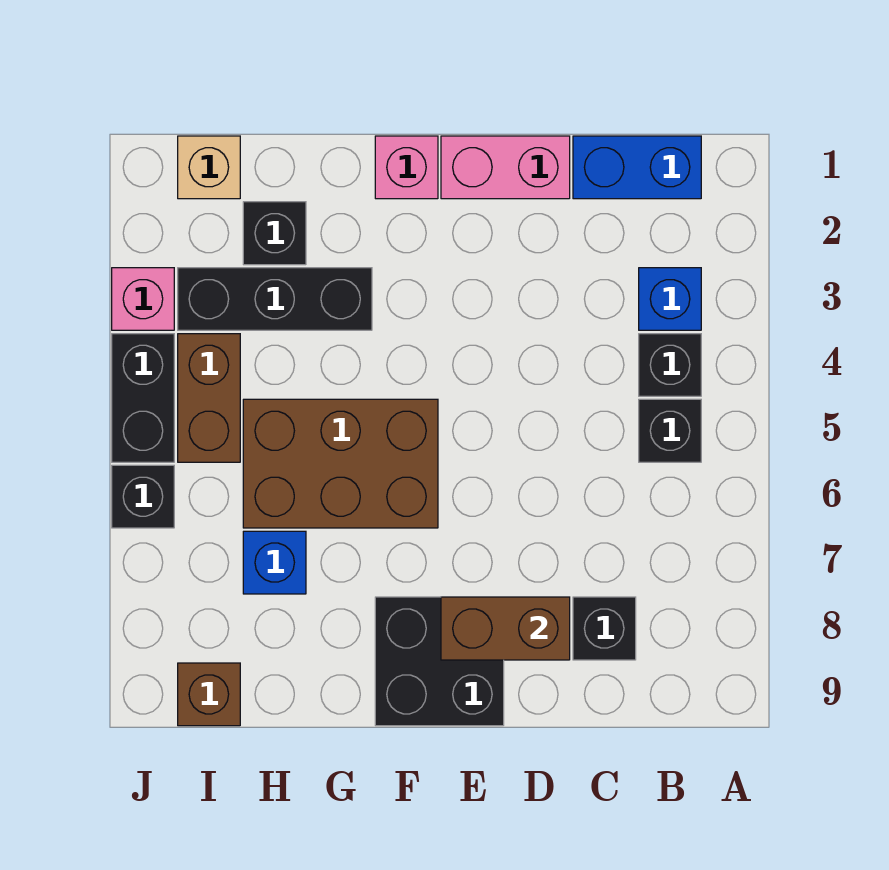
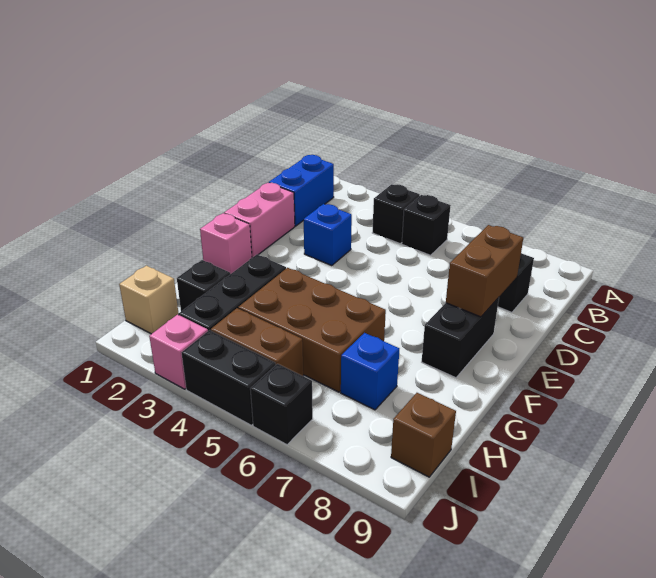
blue brick B3 level 1 -> blue brick D3 level 1
black brick E8:F9 level 1 -> black brick E8:F8 level 1
brown brick F5:H6 level 1 -> brown brick G4:H6 level 1

